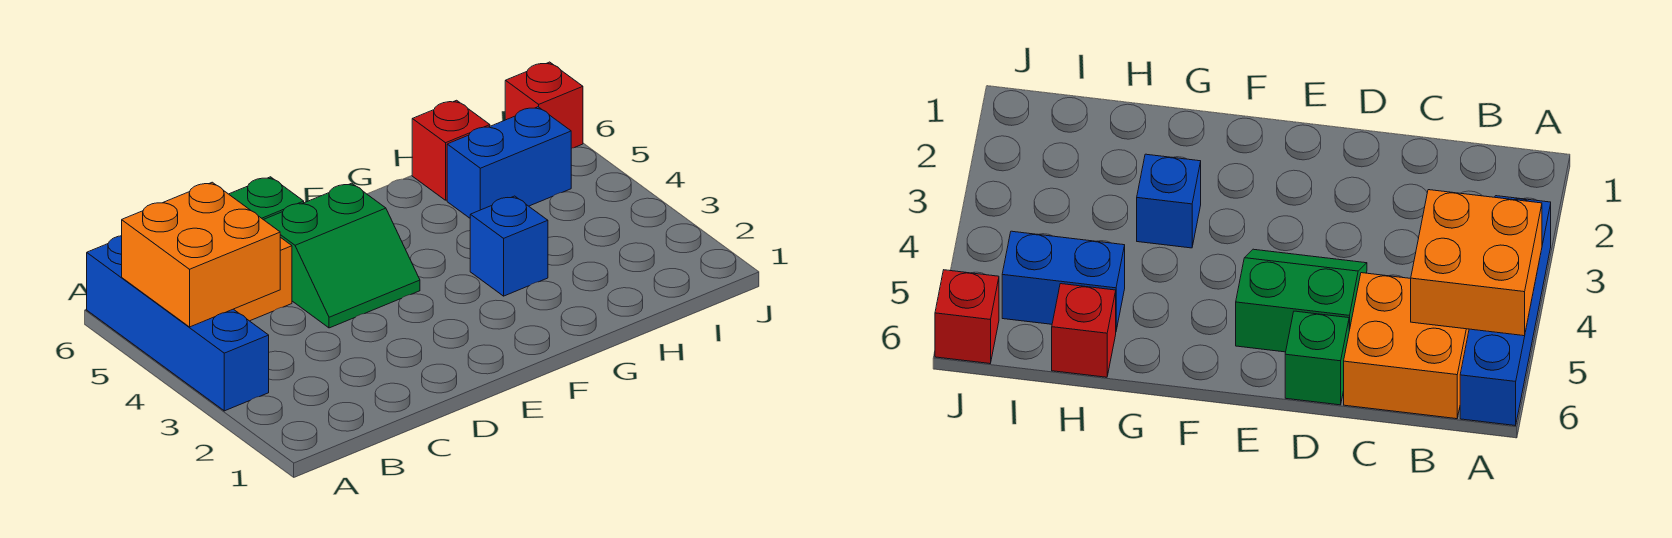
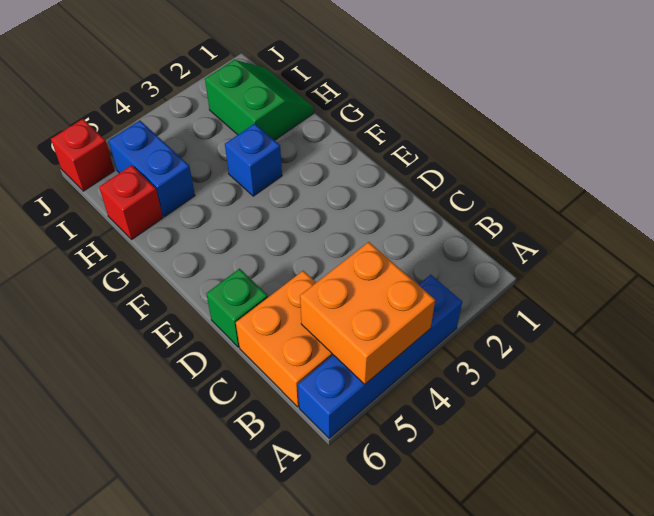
green slope D4:E5 level 1 top 5 -> green slope H1:I2 level 1 top 2

